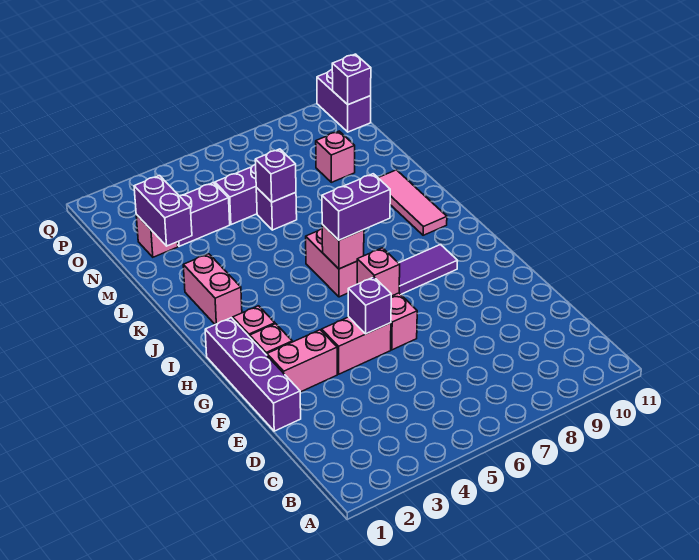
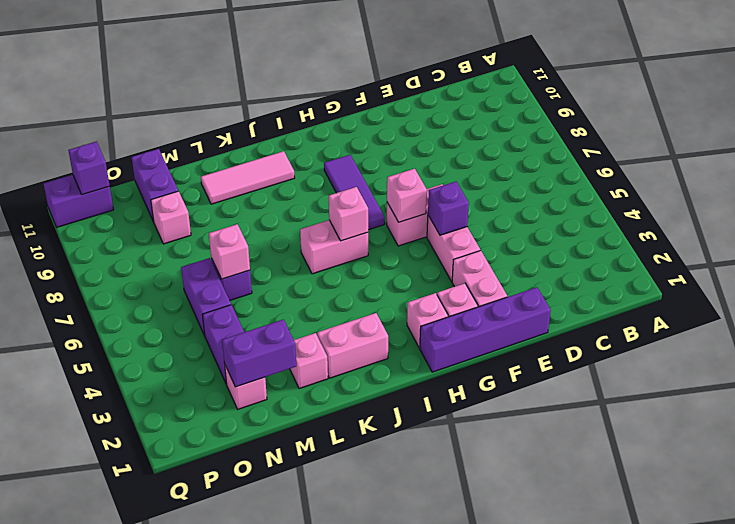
purple brick I6:I7 level 3 -> purple brick N10:N11 level 1
none -> pink brick L2 level 1
purple brick M6 level 2 -> pink brick M6 level 2

